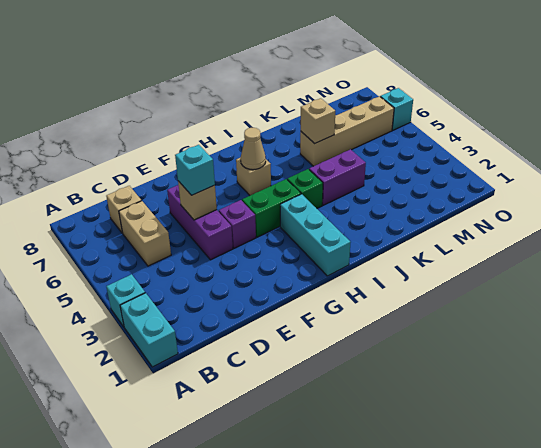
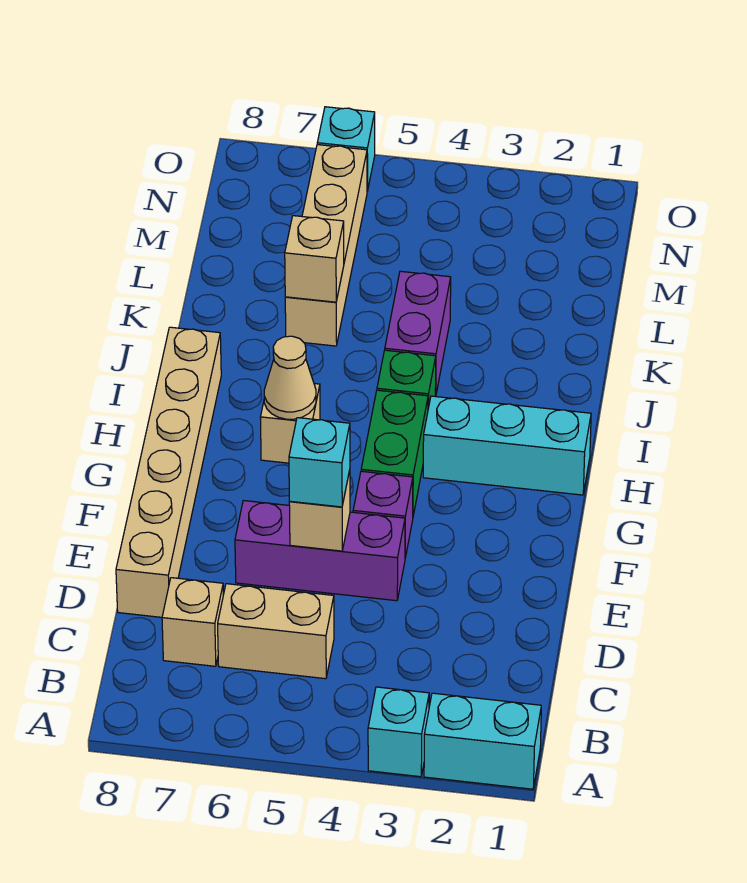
none -> tan brick D8:I8 level 1

